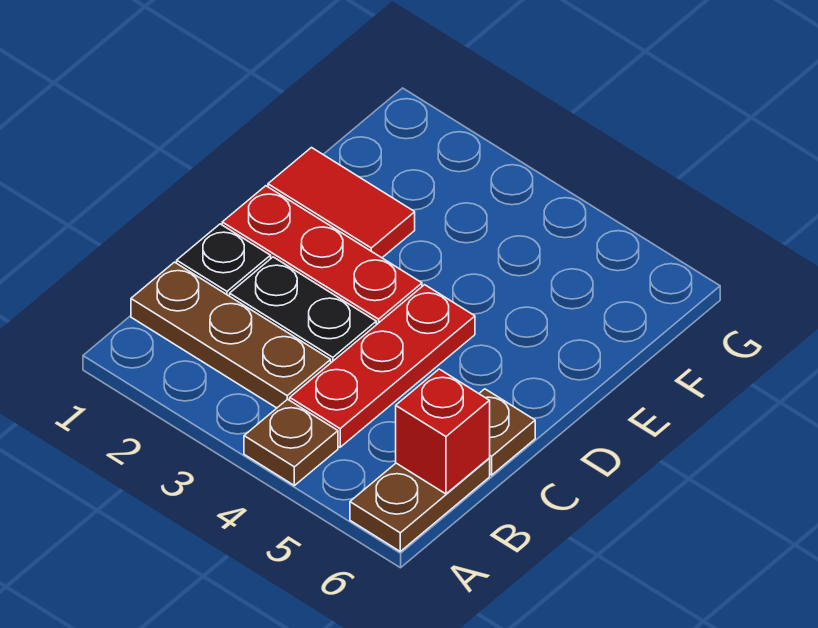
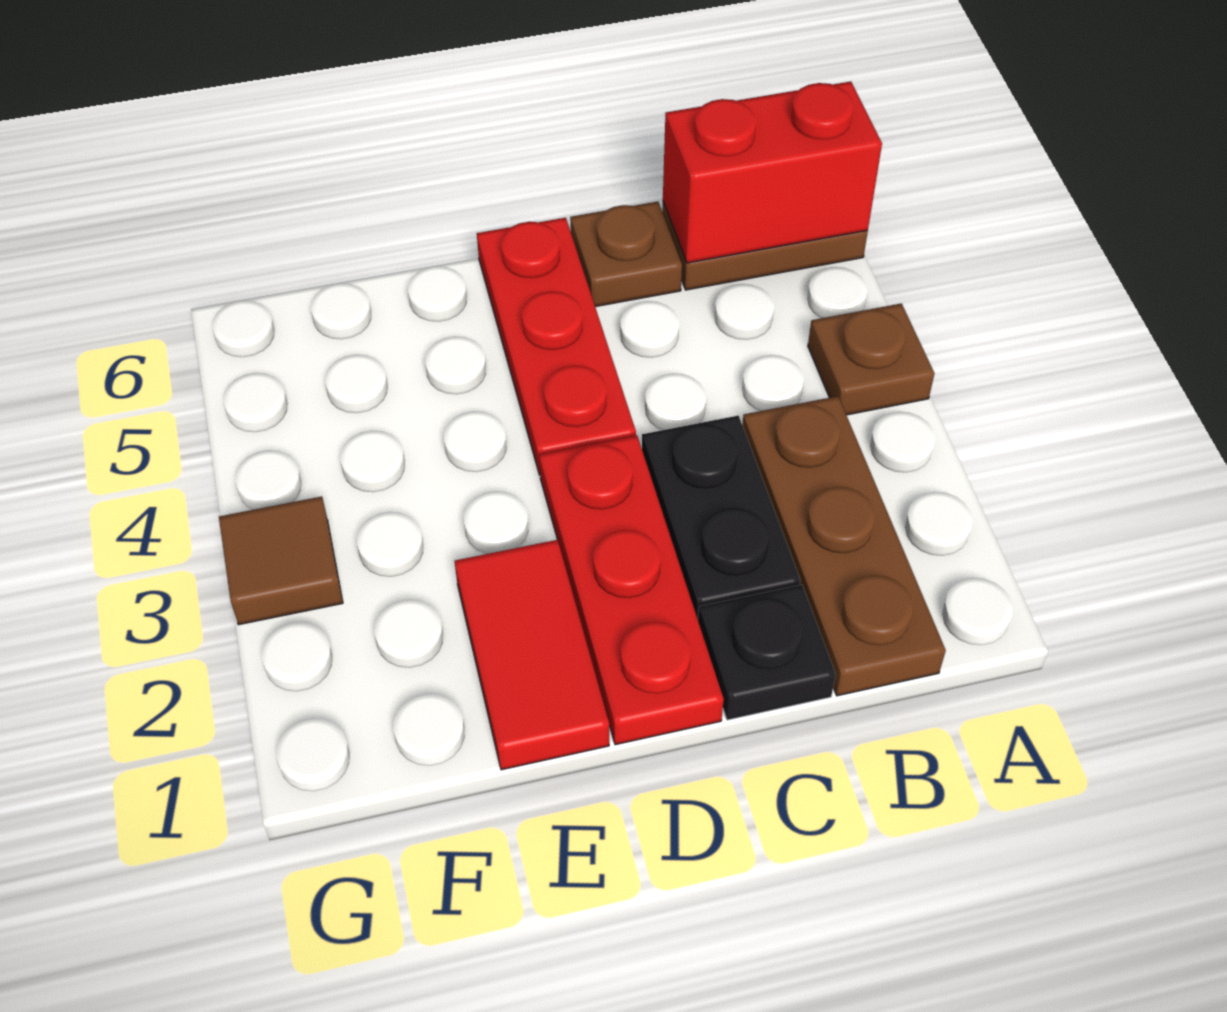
red plate B4:D4 level 1 -> red plate D4:D6 level 1
red brick B6 level 2 -> red brick A6:B6 level 2
none -> brown tile G3 level 1

